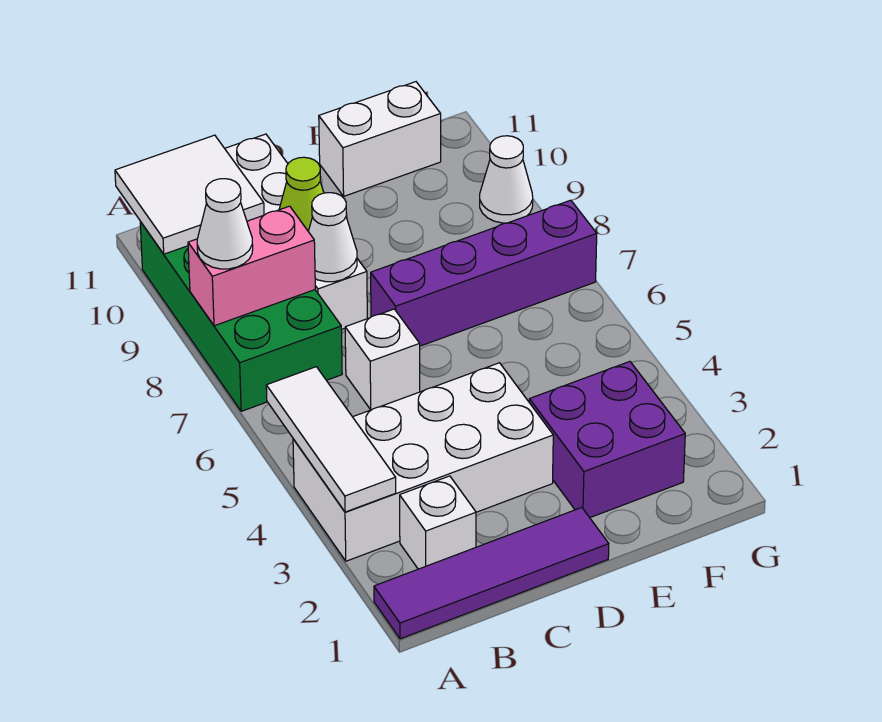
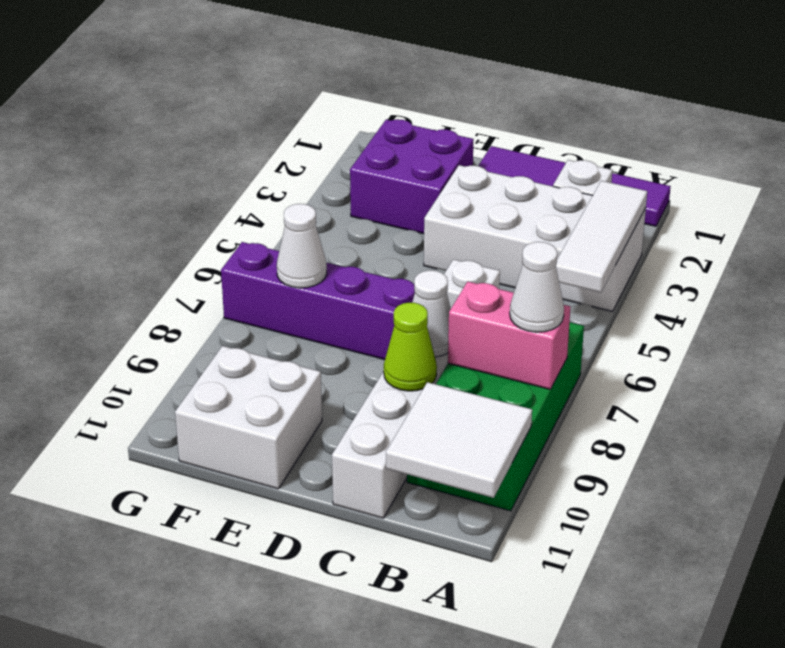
white brick E11:F11 level 1 -> white brick E10:F11 level 1
white cone G9 level 1 -> white cone F7 level 2

